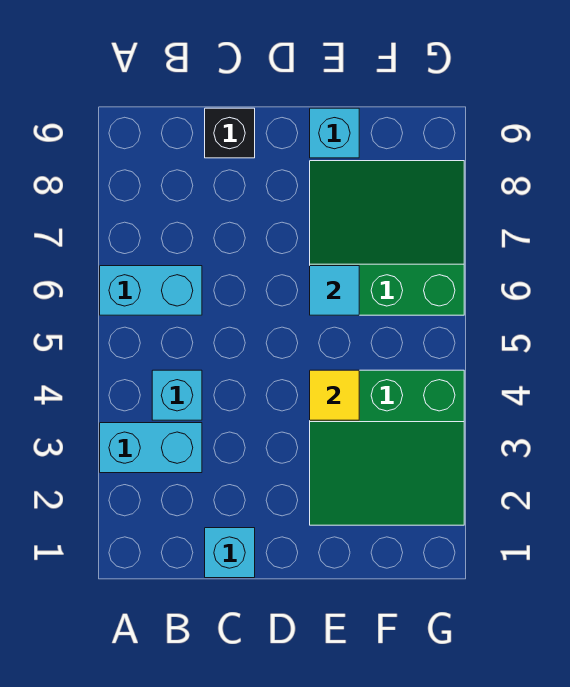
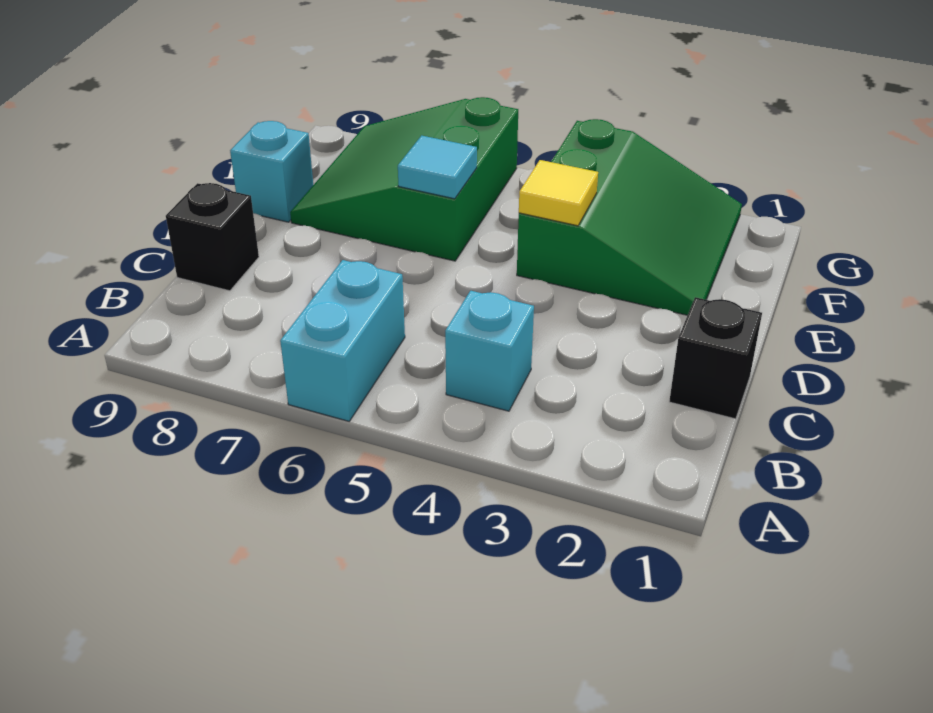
cyan brick A3:B3 level 1 -> none
cyan brick C1 level 1 -> black brick C1 level 1

